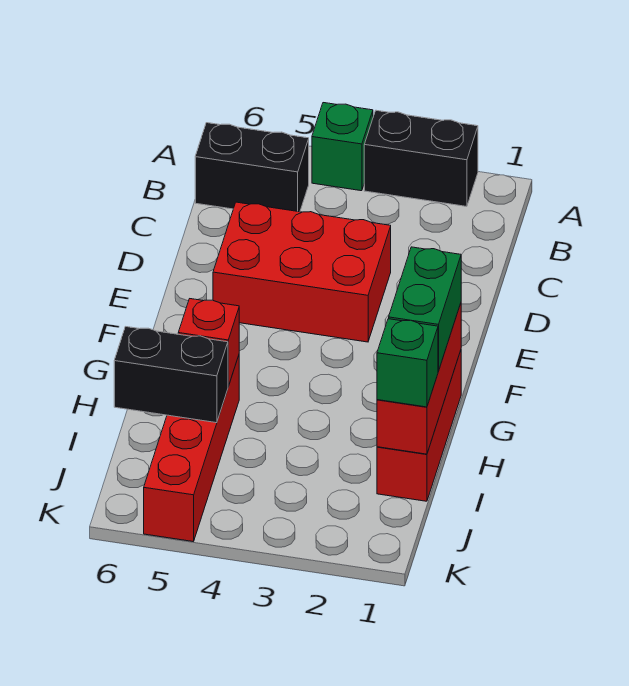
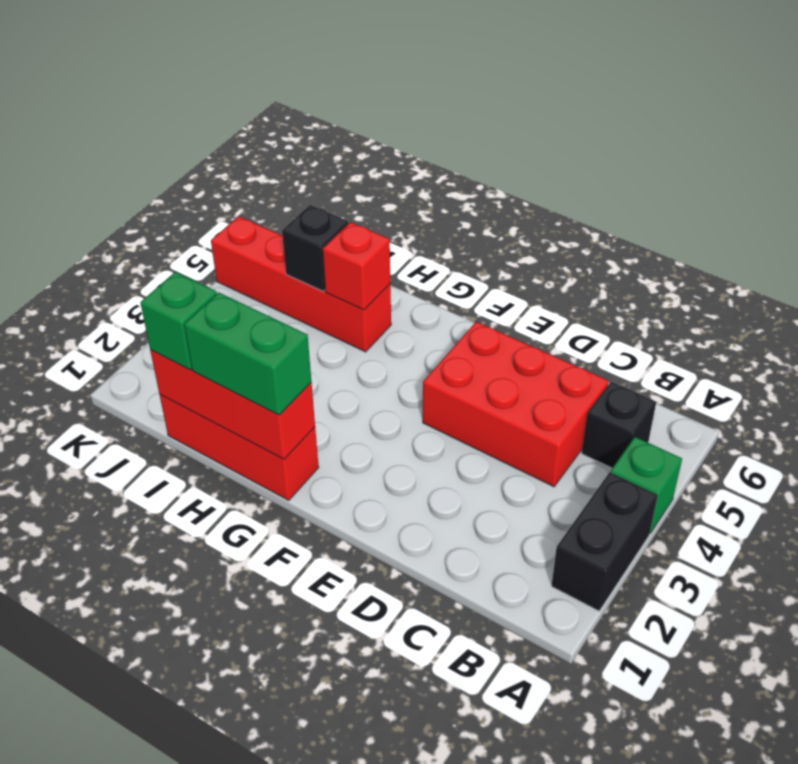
black brick B5:B6 level 1 -> black brick B5 level 1
red brick D3:E5 level 1 -> red brick C4:E5 level 1
black brick I5:I6 level 2 -> black brick I5 level 2

